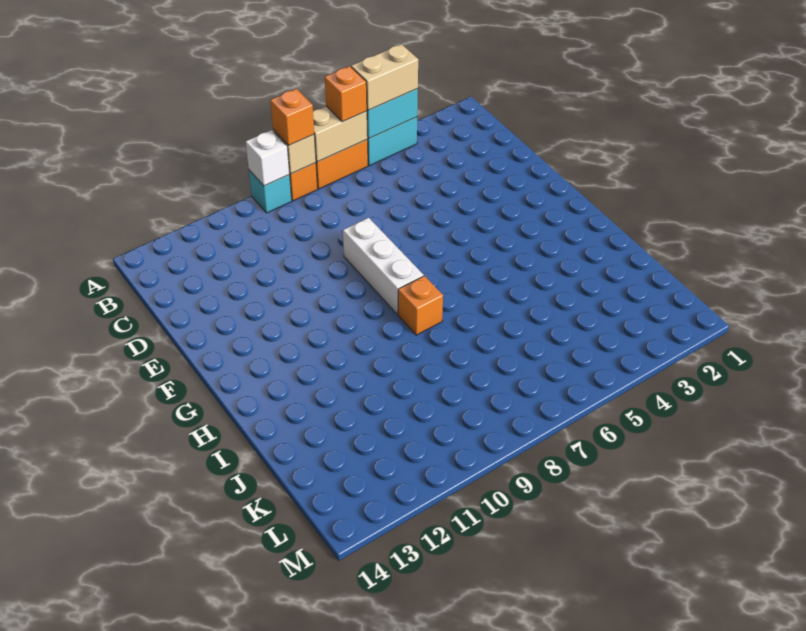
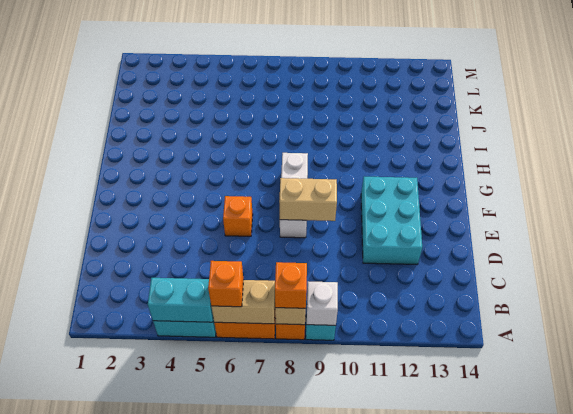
tan brick A4:A5 level 3 -> tan brick E8:E9 level 2
none -> cyan brick D11:F12 level 1
orange brick H8 level 1 -> orange brick E6 level 1

